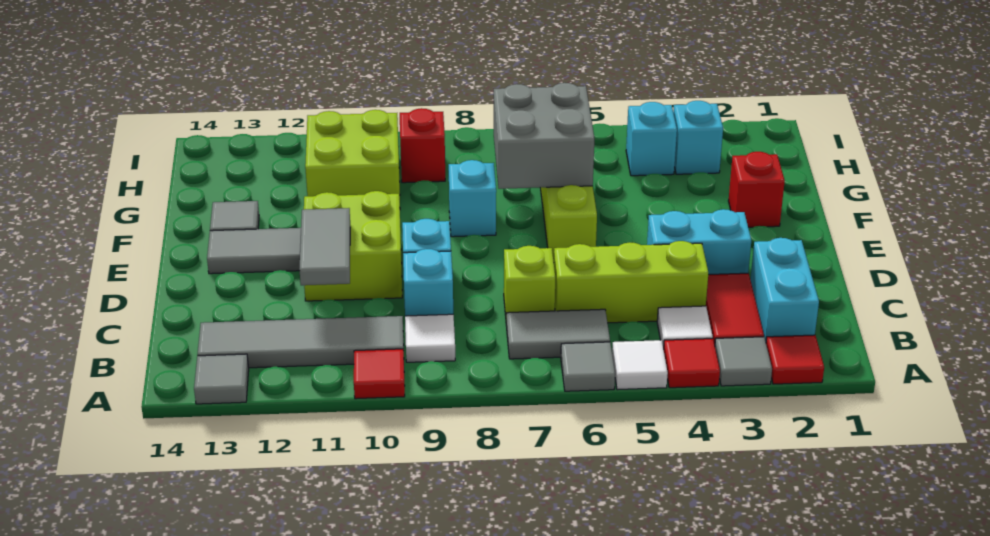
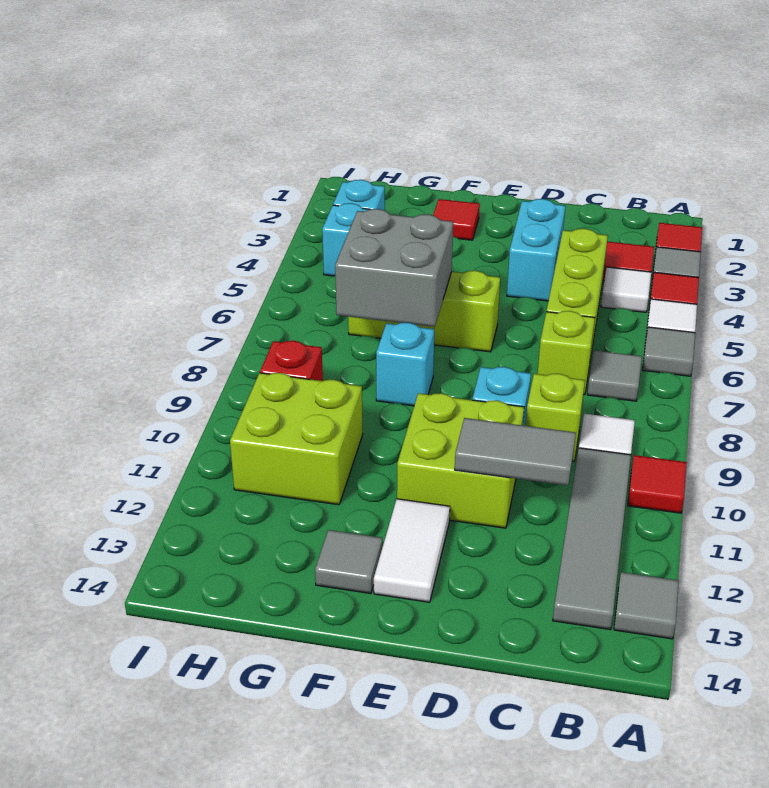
cyan brick B2:C2 level 1 -> none
grey tile B6:B7 level 1 -> grey tile B7 level 1
cyan brick C9 level 1 -> lime brick C9 level 1
grey tile E12:E13 level 1 -> white tile E12:E13 level 1
red brick F2 level 1 -> red tile F2 level 1

